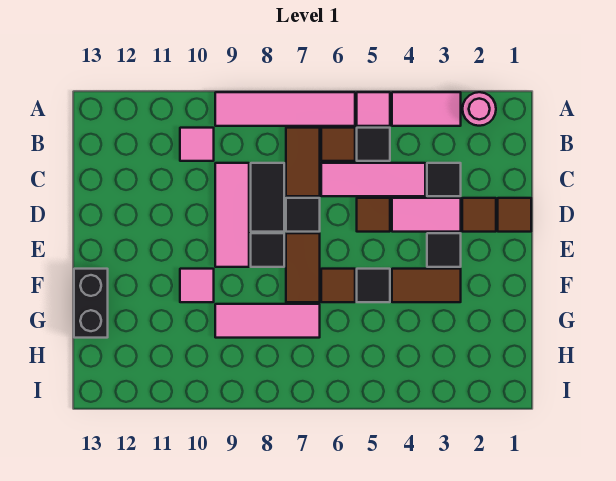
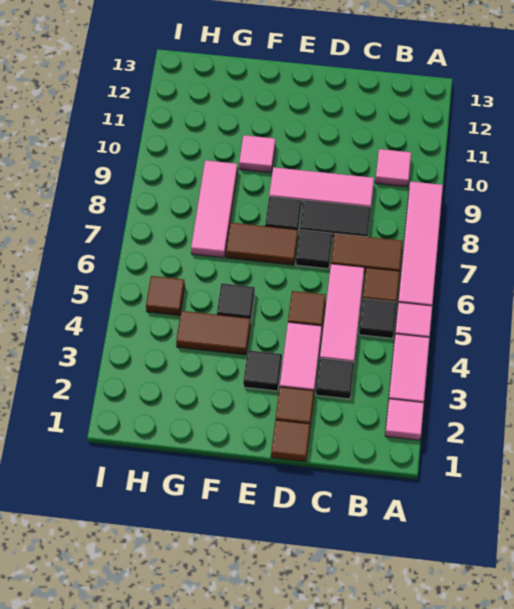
pink round brick A2 level 1 -> pink tile A2 level 1
brown tile F3:F4 level 1 -> brown tile F4:G4 level 1
brown tile F6 level 1 -> brown tile H5 level 1
black brick F13:G13 level 1 -> none

